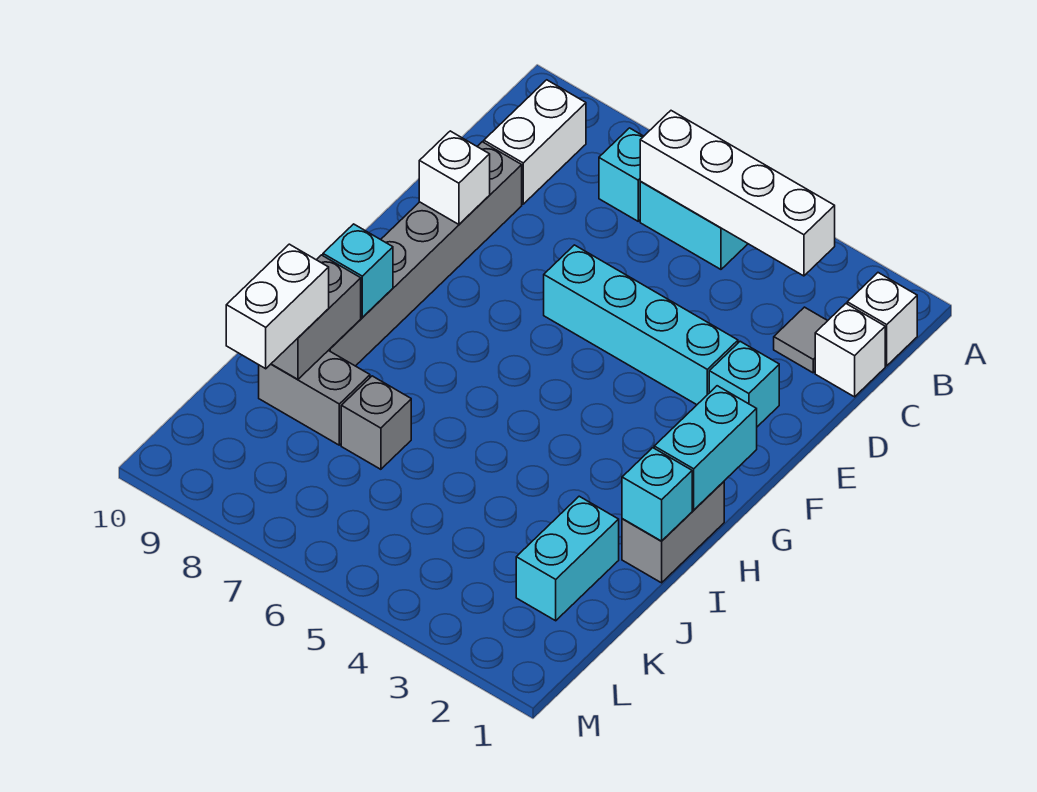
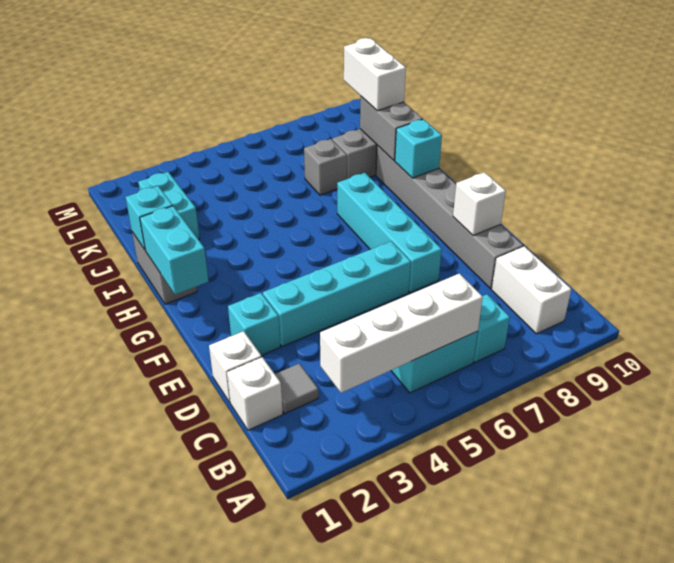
white brick B1 level 1 -> white brick D1 level 1
none -> cyan brick E7:H7 level 1

